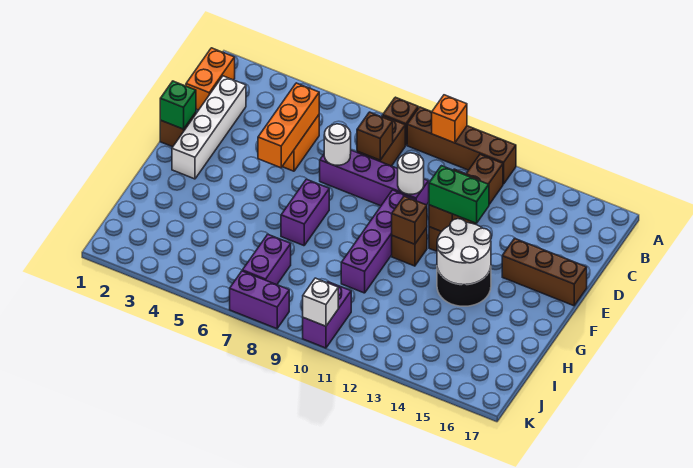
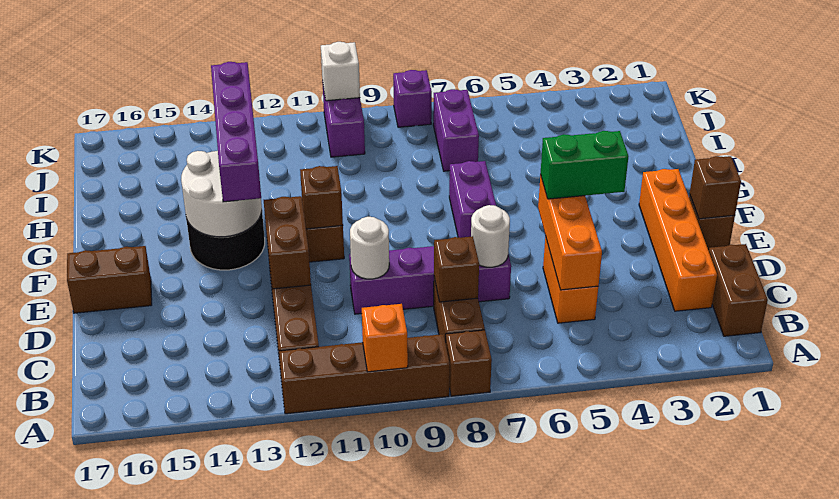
orange brick B1:C1 level 1 -> brown brick B1:C1 level 1
white brick C2:F2 level 1 -> orange brick C2:F2 level 1
green brick E1 level 2 -> brown brick E1 level 2
purple brick E10:H10 level 1 -> purple brick F13:I13 level 3
green brick E12:E13 level 3 -> green brick E4:E5 level 3
brown brick E15:E17 level 1 -> brown brick E16:E17 level 1
purple brick K7:K8 level 1 -> purple brick K8 level 1

